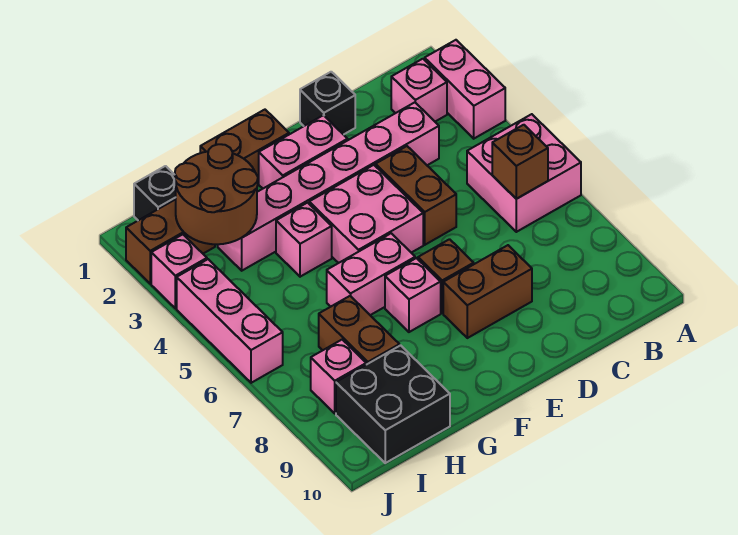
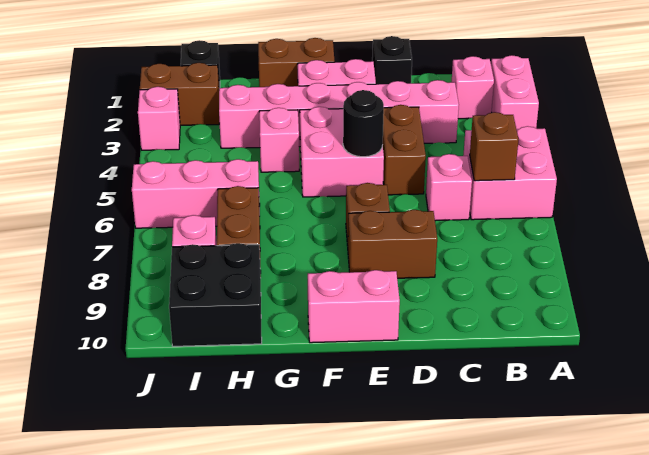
none -> black round brick E5 level 2
pink brick F6:G6 level 1 -> pink brick E10:F10 level 1
pink brick F7 level 1 -> pink brick C6 level 1
brown round brick H2:I3 level 2 -> none
pink brick J4:J6 level 1 -> pink brick H6:J6 level 1

